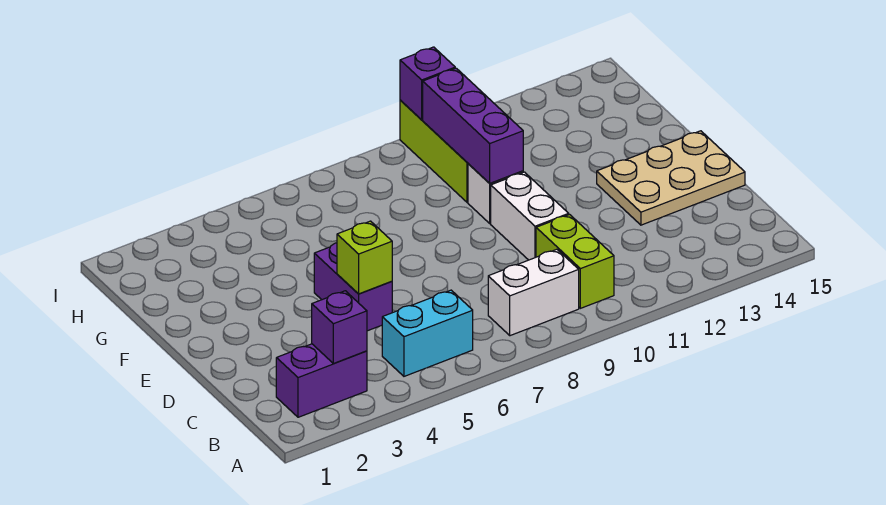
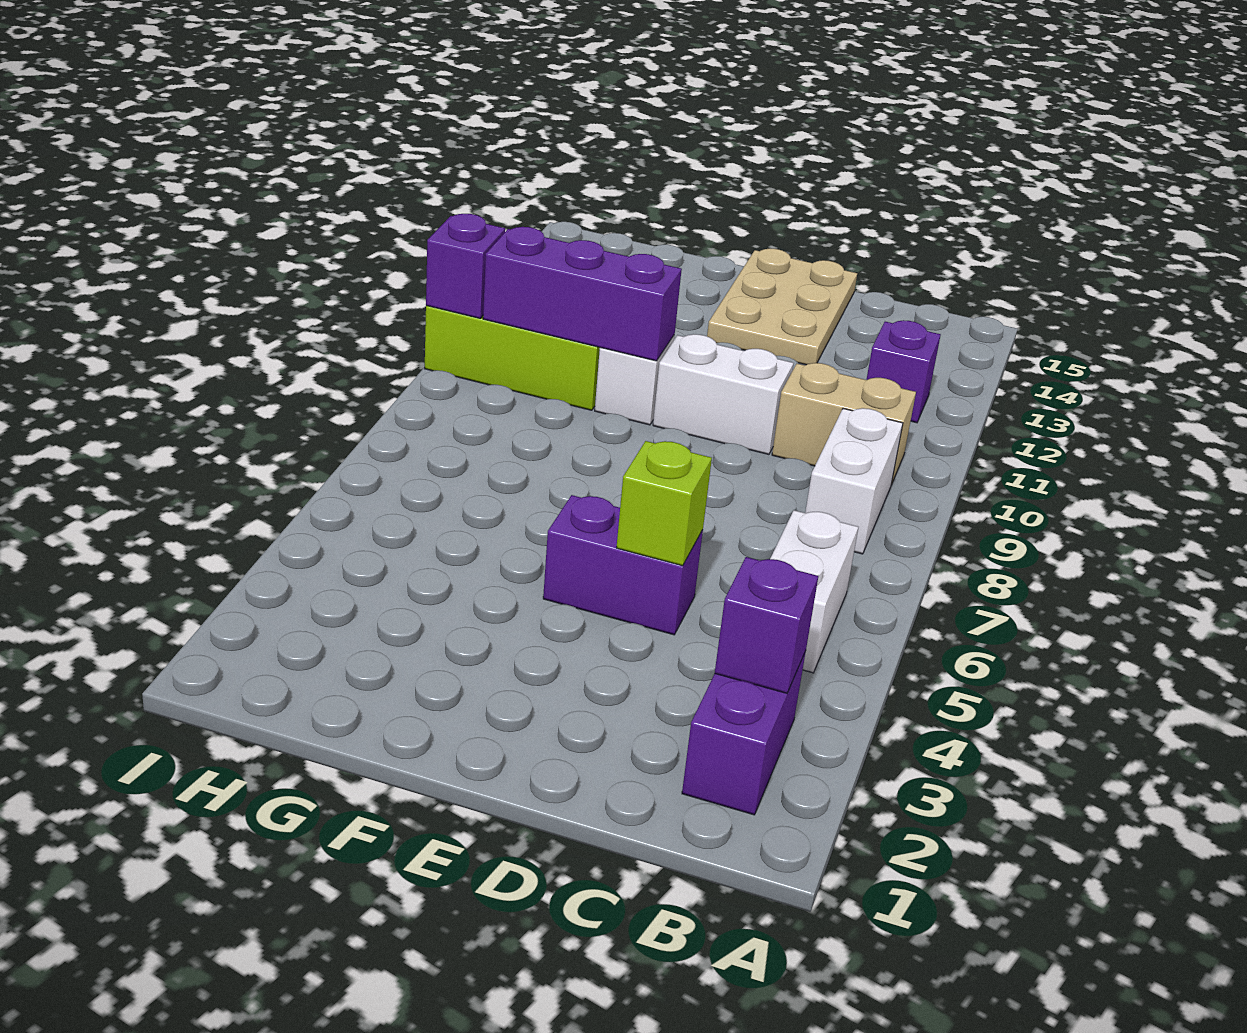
cyan brick B5:B6 level 1 -> white brick B5:B6 level 1
lime brick B10:C10 level 1 -> tan brick B10:C10 level 1
none -> purple brick B12 level 1

